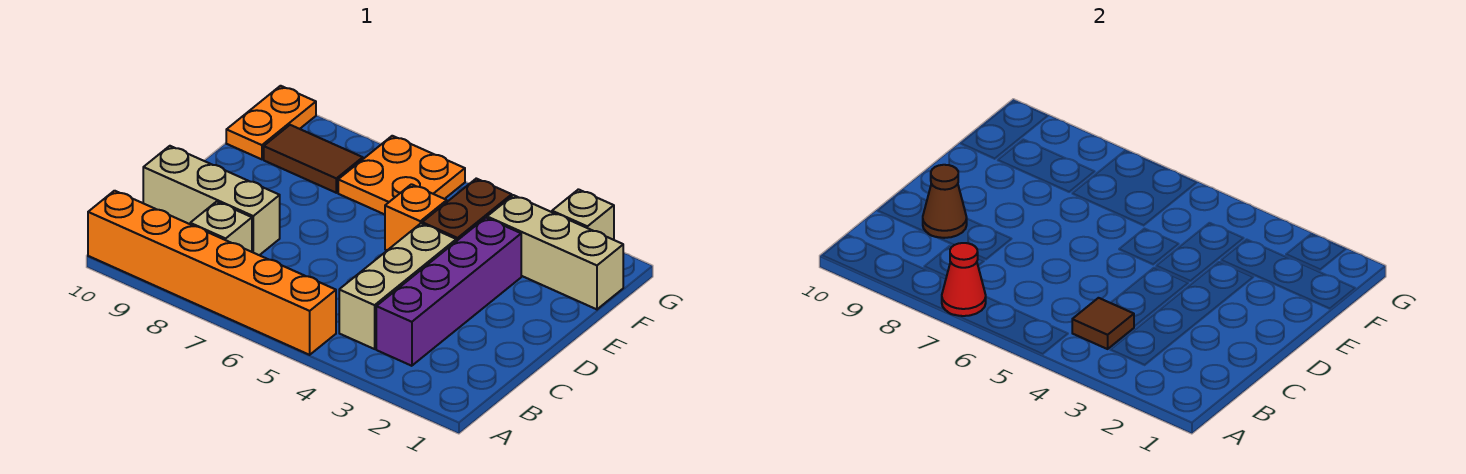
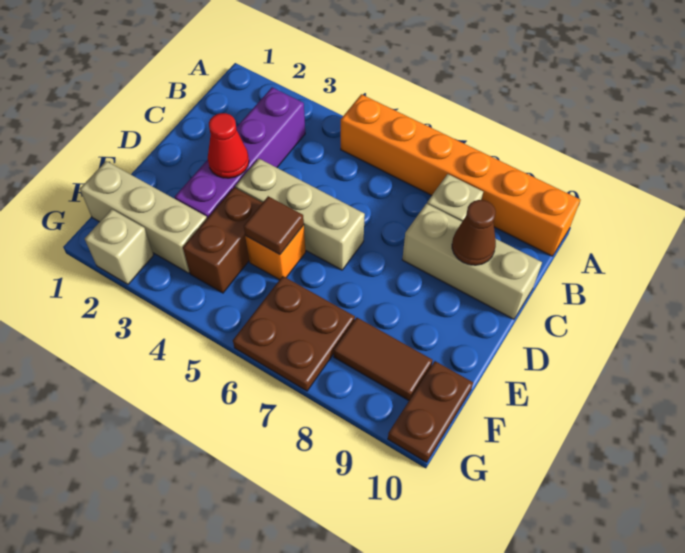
red cone A7 level 2 -> red cone D3 level 2
tan brick B4:D4 level 1 -> tan brick D4:D6 level 1
brown tile B4 level 2 -> brown tile E5 level 2
orange plate F6:G7 level 1 -> brown plate F6:G7 level 1
orange plate F10:G10 level 1 -> brown plate F10:G10 level 1

